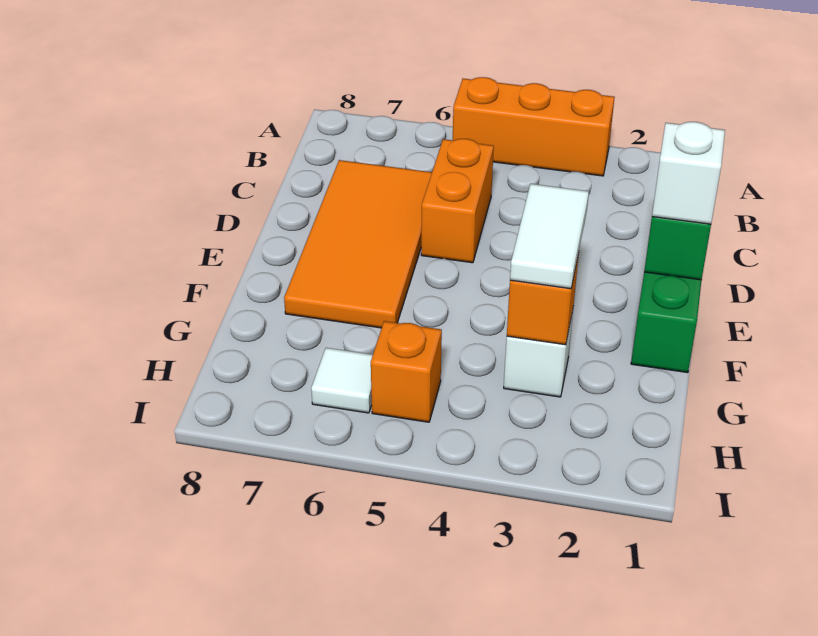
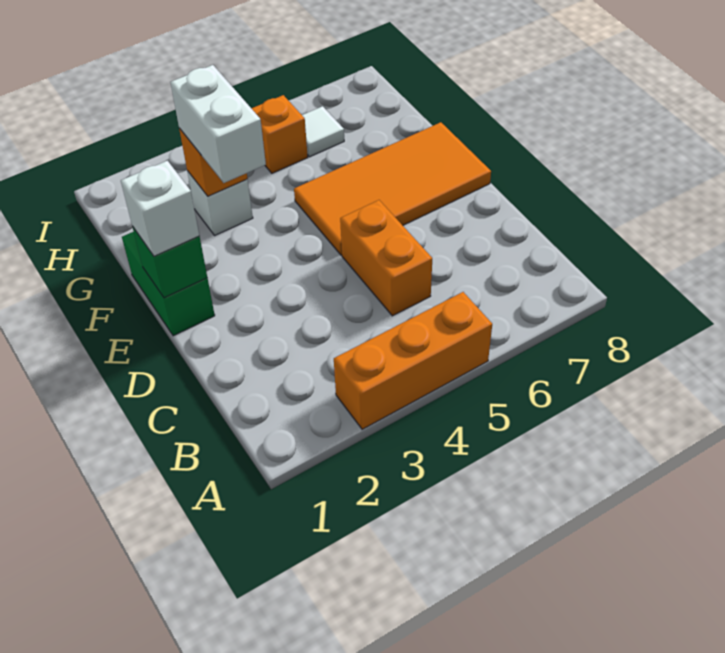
orange tile C6:F7 level 1 -> orange tile E5:F8 level 1
white tile F3:G3 level 3 -> white brick F3:G3 level 3

